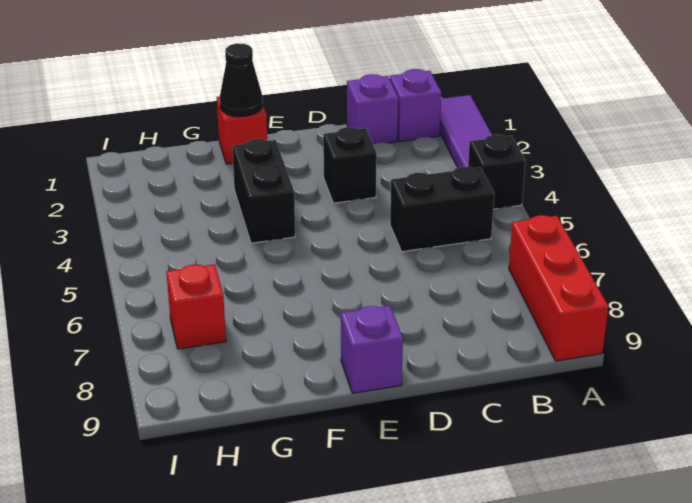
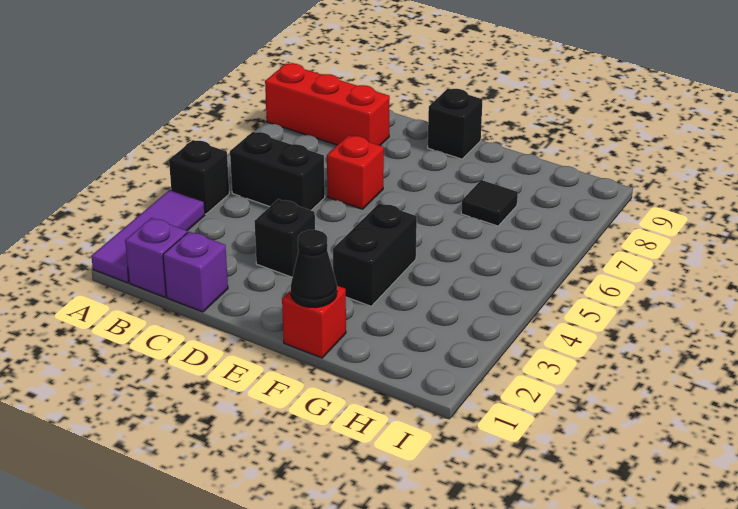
red brick A7:A9 level 1 -> red brick A8:C8 level 1
purple brick E9 level 1 -> black brick E9 level 1
none -> black tile G7 level 1
red brick H7 level 1 -> red brick D6 level 1

